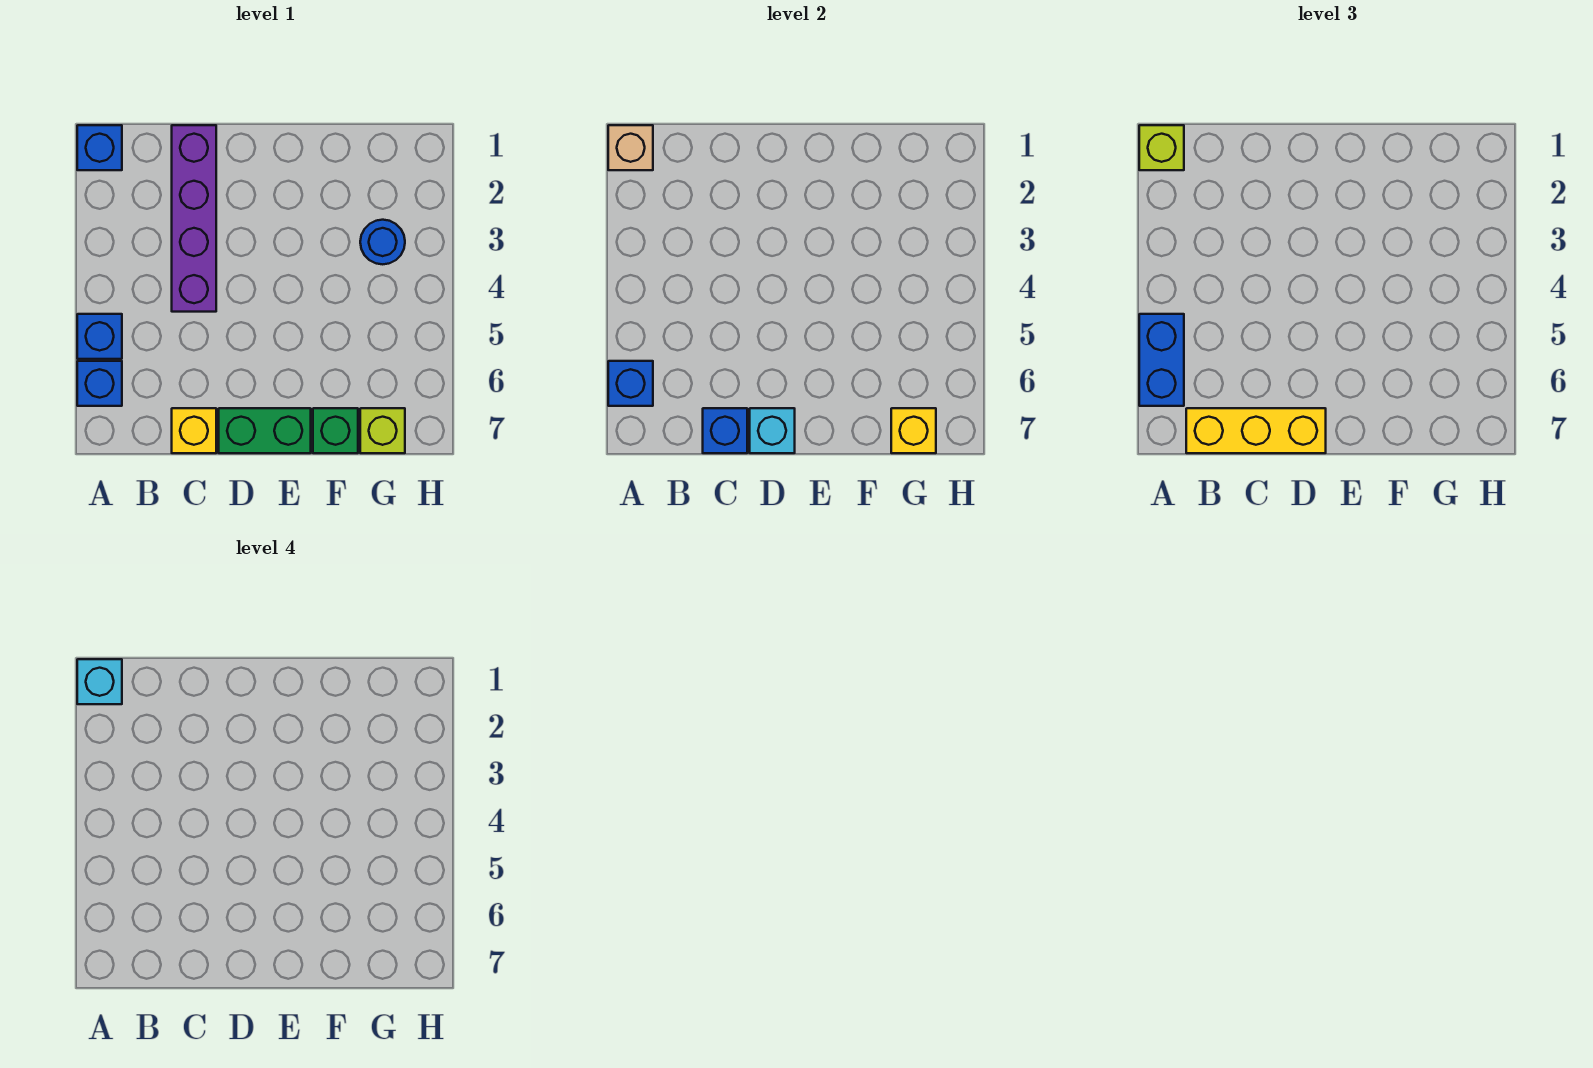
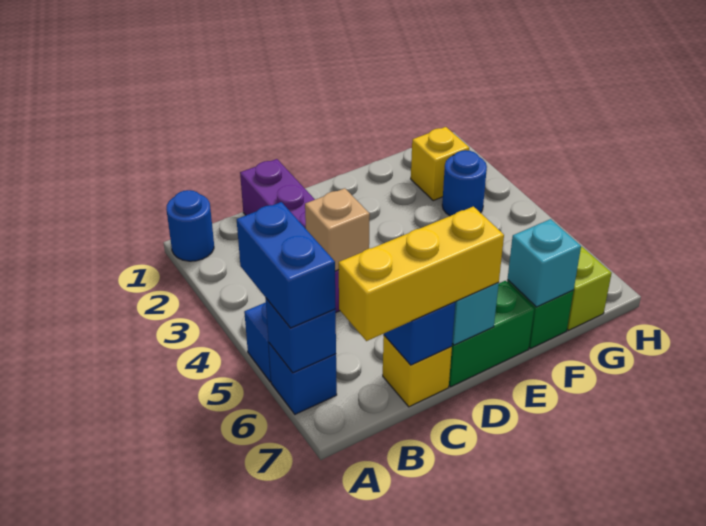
blue brick A1 level 1 -> blue round brick A1 level 1
tan brick A1 level 2 -> tan brick C4 level 2
lime brick A1 level 3 -> none
cyan brick A1 level 4 -> cyan brick F7 level 2
yellow brick G7 level 2 -> yellow brick G2 level 1

